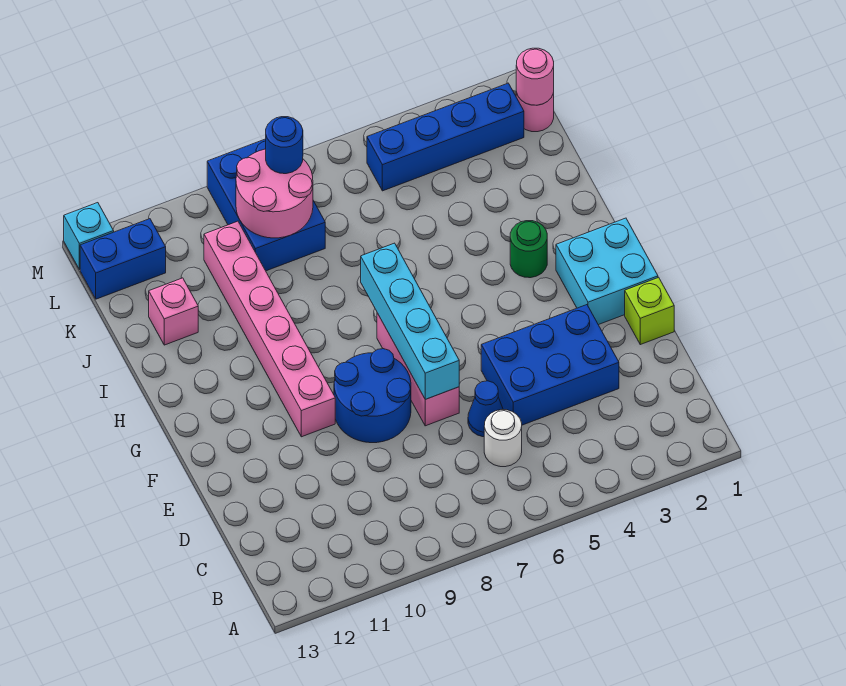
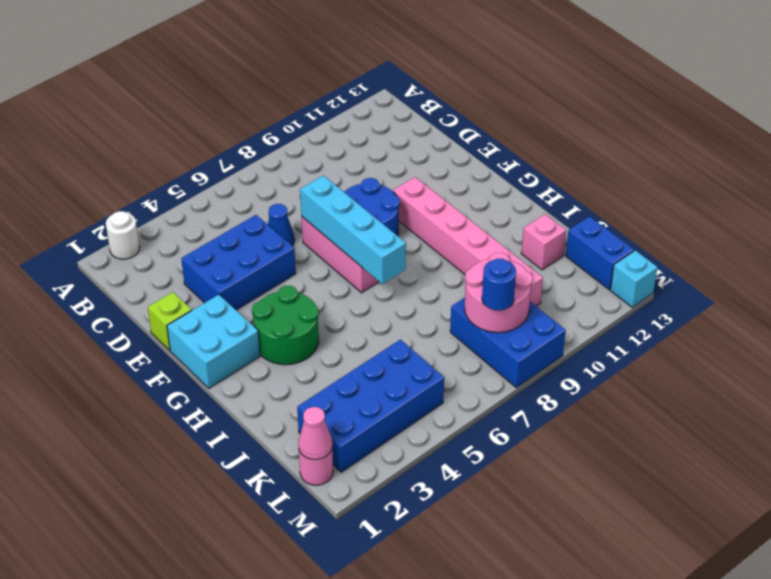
white round brick C6 level 1 -> white round brick A2 level 1
green round brick H3 level 1 -> green round brick G3:H4 level 1
pink round brick L1 level 2 -> pink cone L1 level 2
blue brick L2:L5 level 1 -> blue brick K2:L5 level 1
blue brick L12:L13 level 1 -> blue brick K13:L13 level 1

